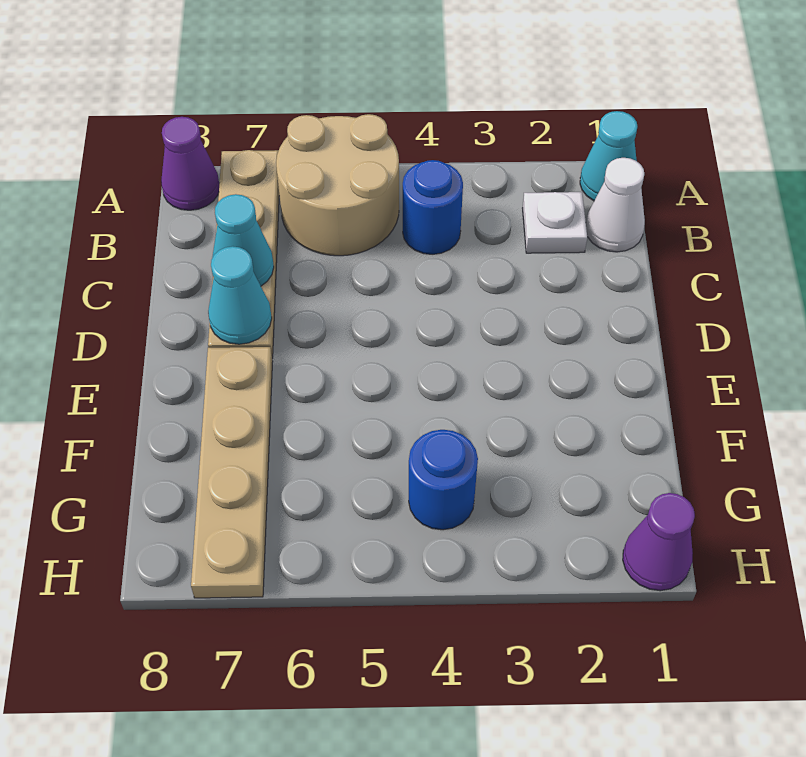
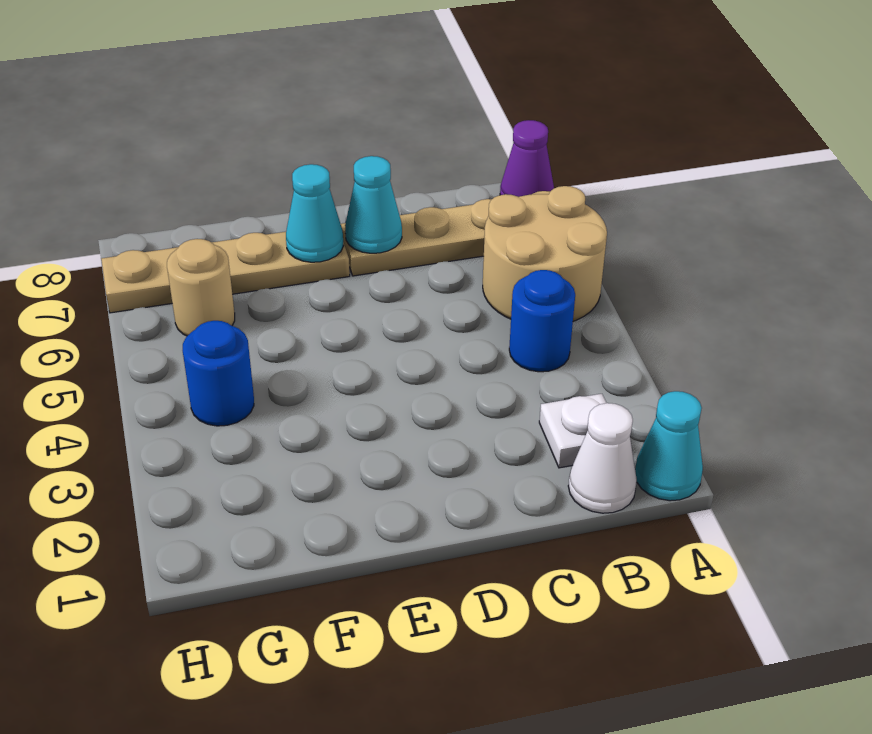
cyan cone C7 level 2 -> cyan cone E7 level 2
none -> tan round brick G6 level 1
purple cone H1 level 1 -> none

